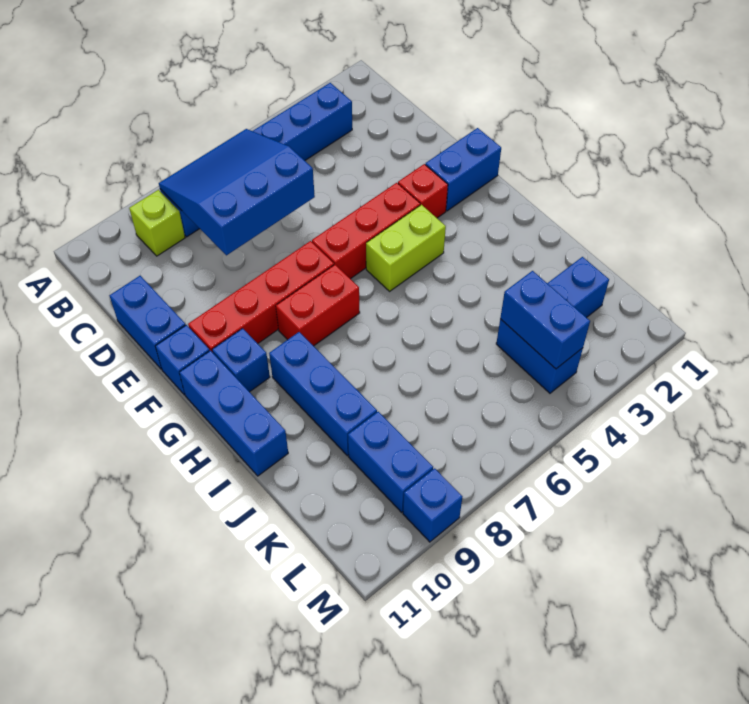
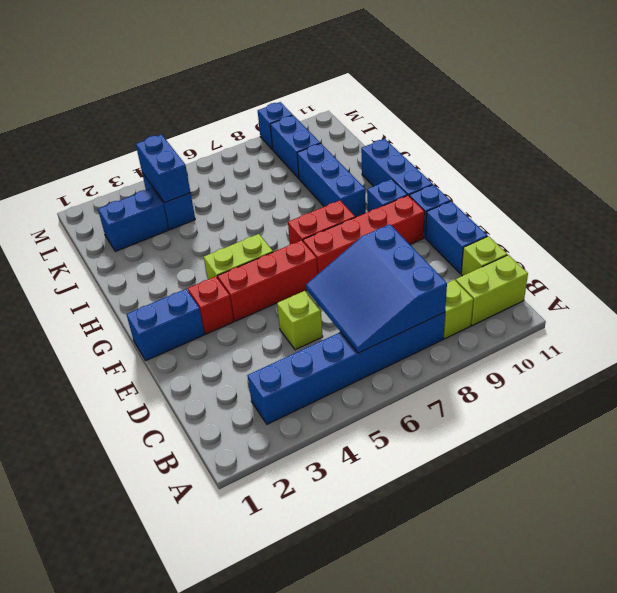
blue slope B6:D8 level 2 top D -> blue slope B6:D8 level 2 top 8
none -> lime brick B10:B11 level 1
none -> lime brick C11 level 1
none -> lime brick D5 level 1

